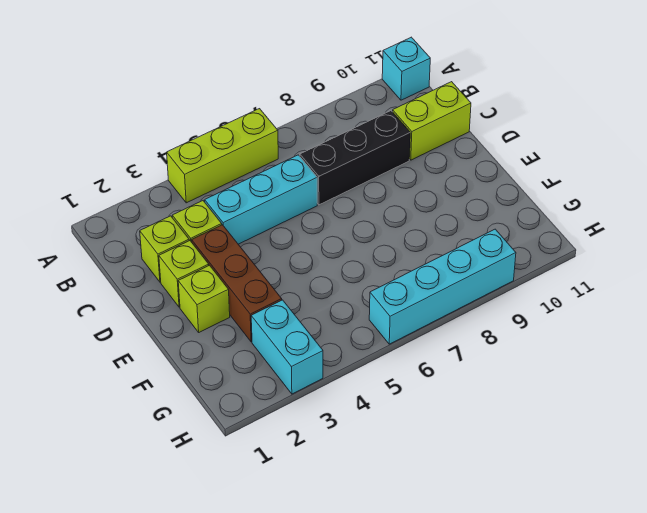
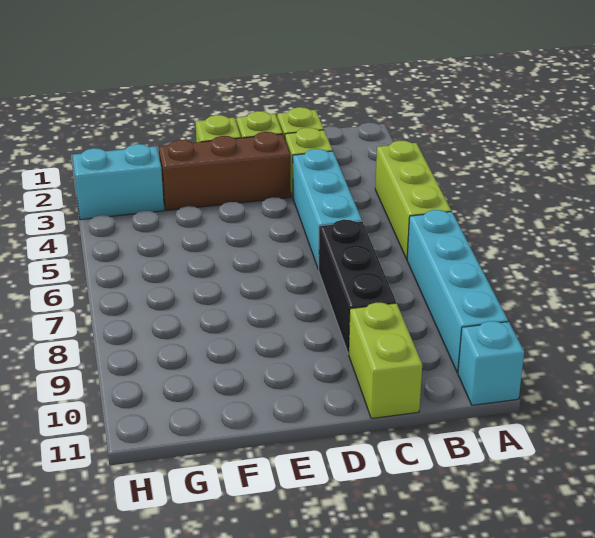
cyan brick H6:H9 level 1 -> cyan brick A7:A10 level 1

